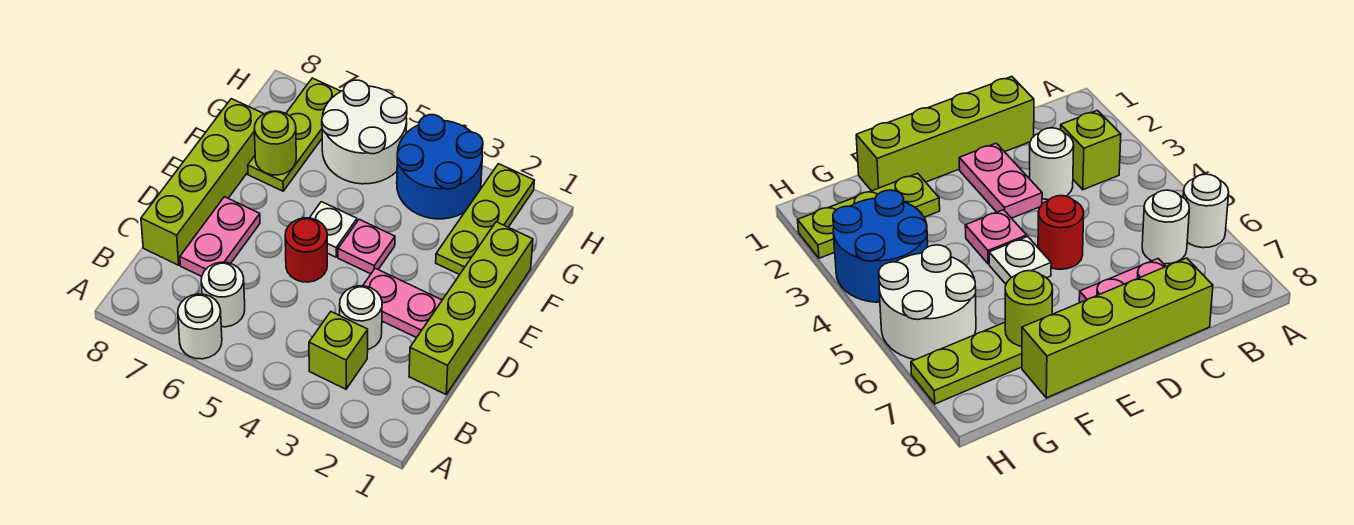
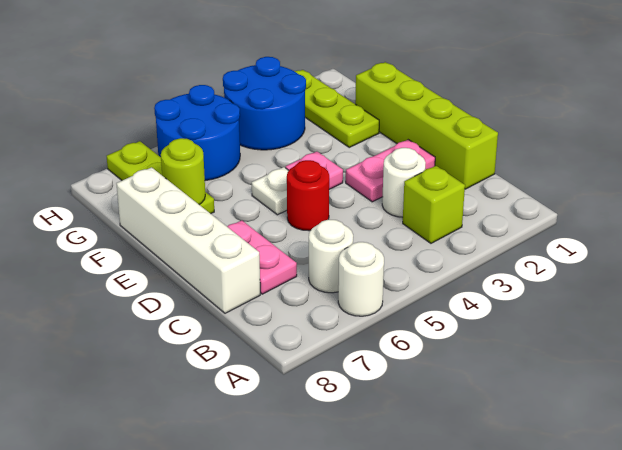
lime brick C8:F8 level 1 -> white brick C8:F8 level 1
white round brick G5:H6 level 1 -> blue round brick G5:H6 level 1

